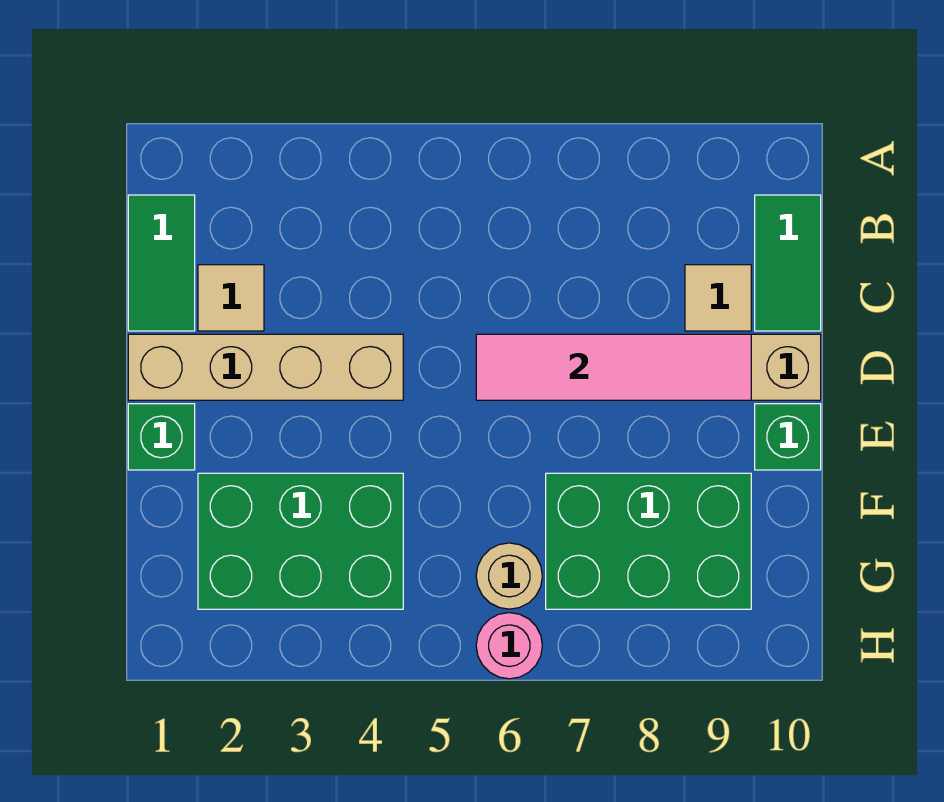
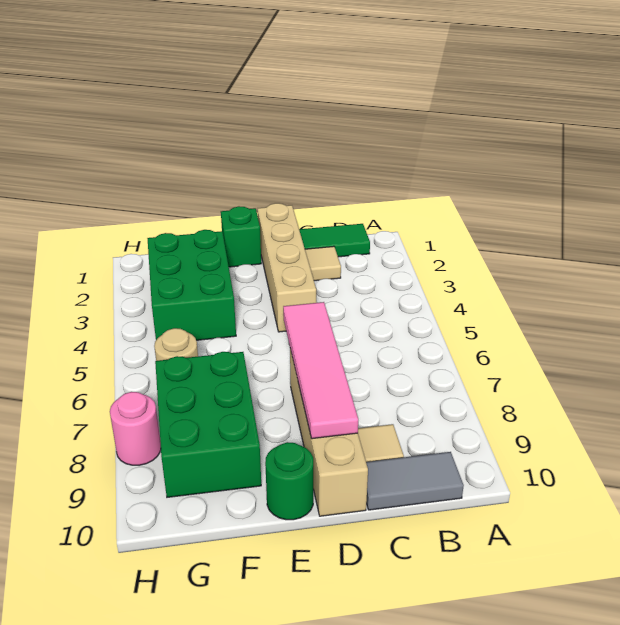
green tile B10:C10 level 1 -> grey tile B10:C10 level 1
green brick E10 level 1 -> green round brick E10 level 1
pink round brick H6 level 1 -> pink round brick H8 level 1

